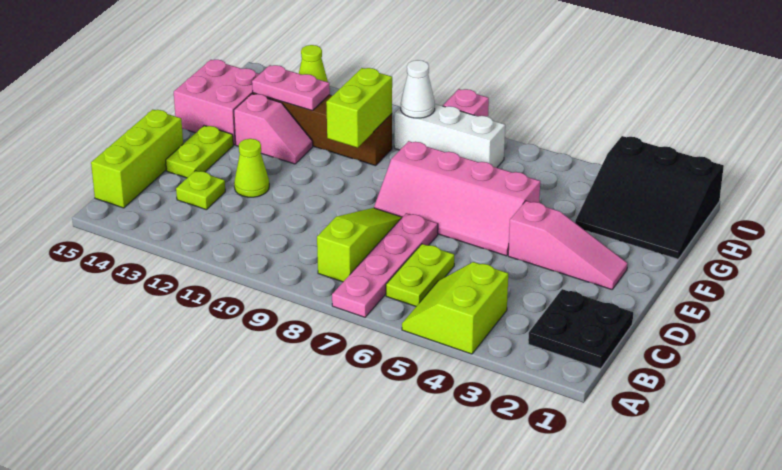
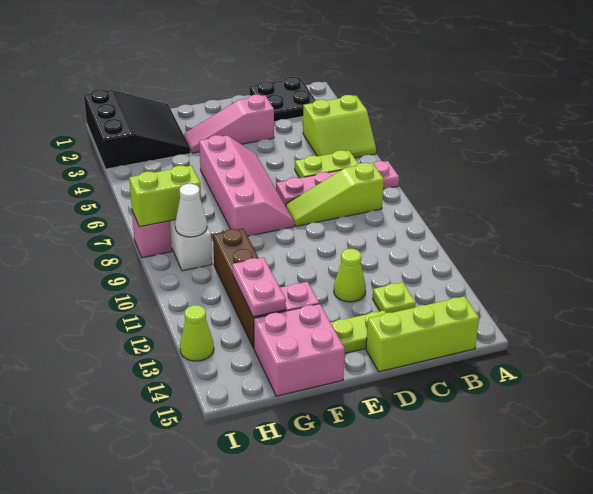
pink slope E2:E4 level 1 top 4 -> pink slope D3:F3 level 1 top D
lime brick F10:G10 level 2 -> lime brick H8:I8 level 2

